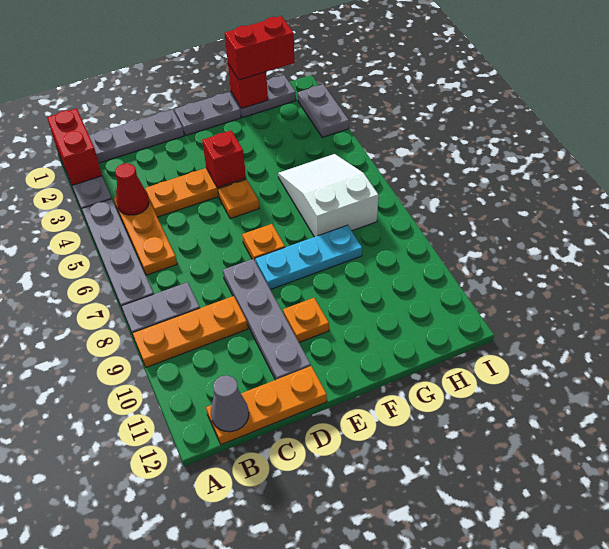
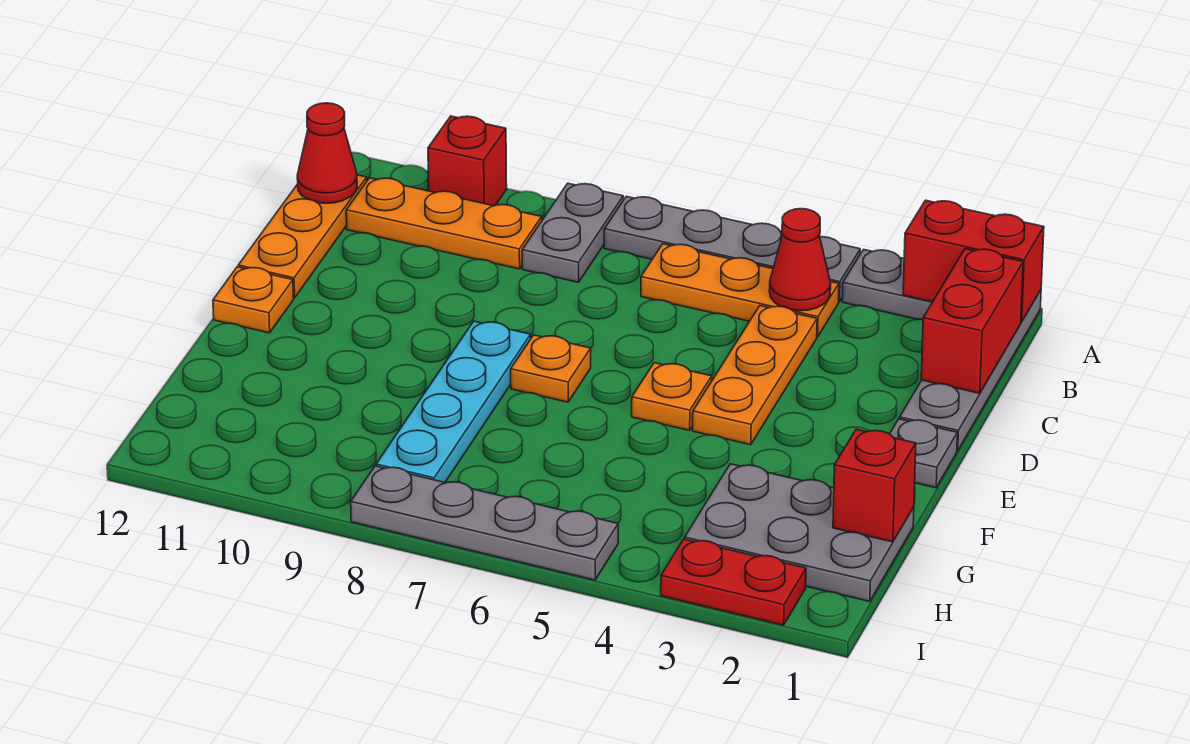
orange plate A9:C9 level 1 -> orange plate B9:B11 level 1
grey cone B12 level 2 -> red cone B12 level 2
grey plate D8:D11 level 1 -> grey plate I5:I8 level 1
grey plate E1:F1 level 1 -> grey plate E1 level 1
red brick E4 level 2 -> red brick A10 level 1
cyan plate E8:G8 level 1 -> cyan plate E8:H8 level 1
orange plate E10 level 1 -> orange plate E12 level 1
grey plate G1:H1 level 1 -> grey plate G1:H3 level 1
red brick G1:H1 level 3 -> red brick B1:C1 level 2
white slope G5:H7 level 1 top 7 -> none
grey plate I2:I3 level 1 -> red plate I2:I3 level 1

